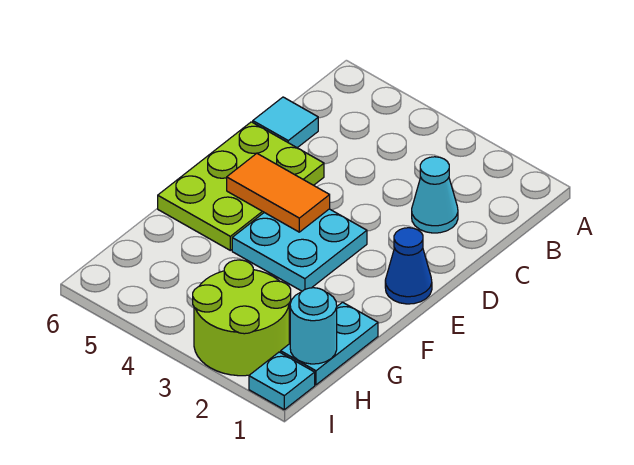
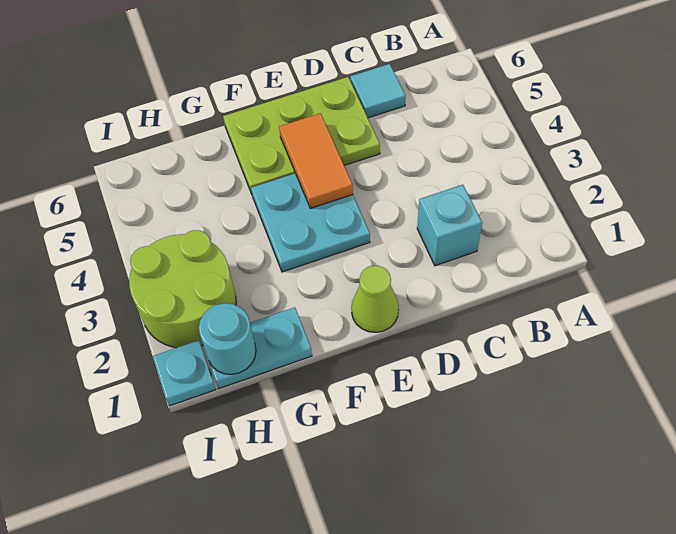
cyan cone C2 level 1 -> cyan brick C2 level 1
blue cone E1 level 1 -> lime cone E1 level 1

